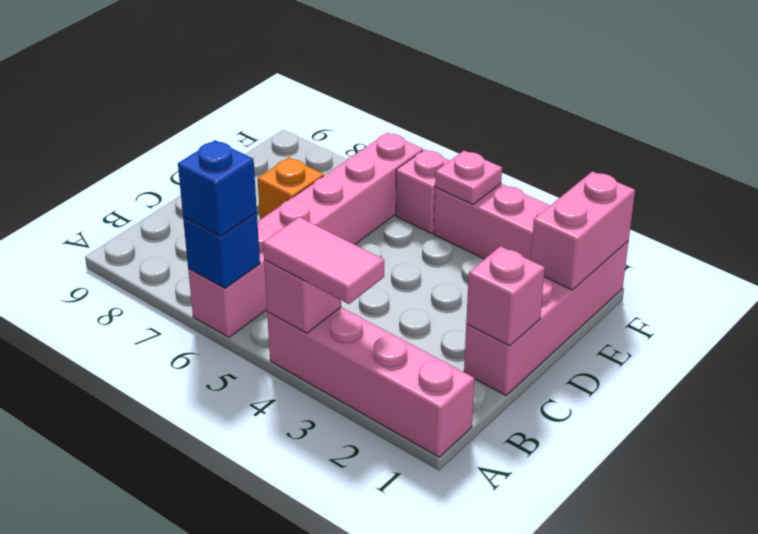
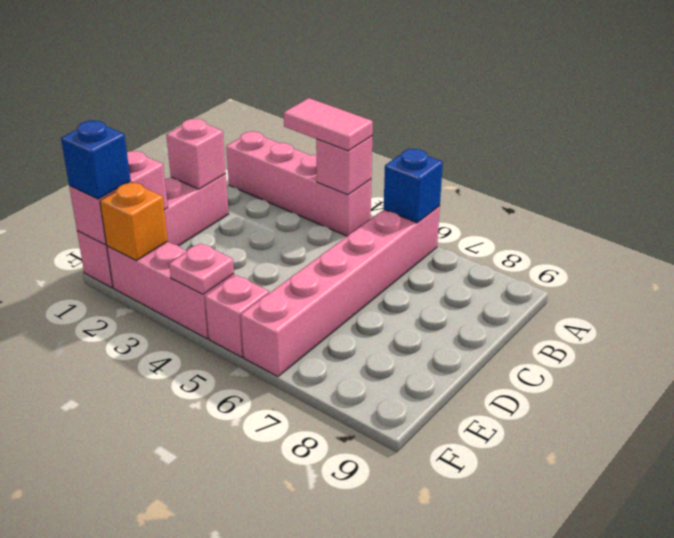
blue brick A6 level 3 -> blue brick F1 level 3
orange brick D7 level 1 -> orange brick F2 level 2

